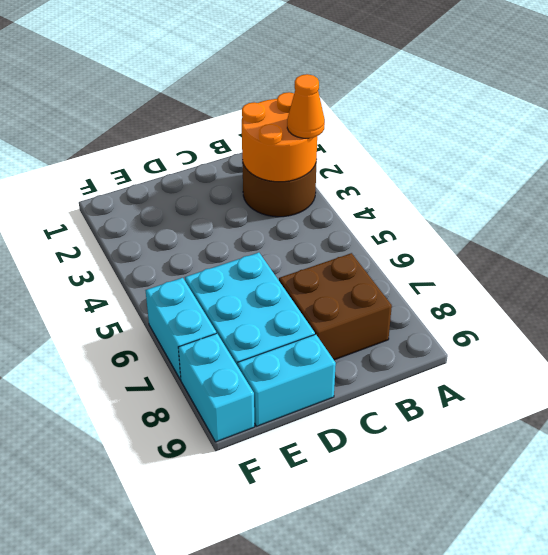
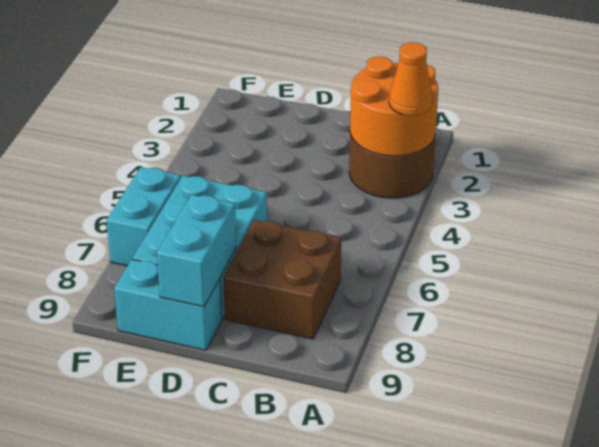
cyan brick F8:F9 level 1 -> cyan brick D8:D9 level 2

